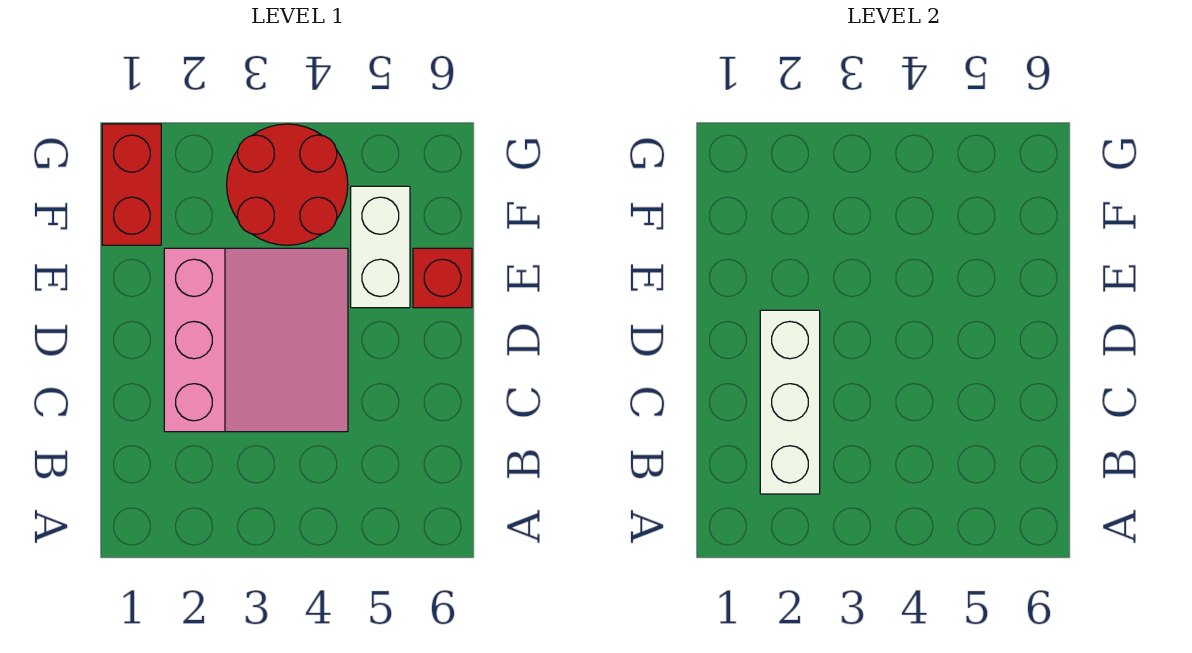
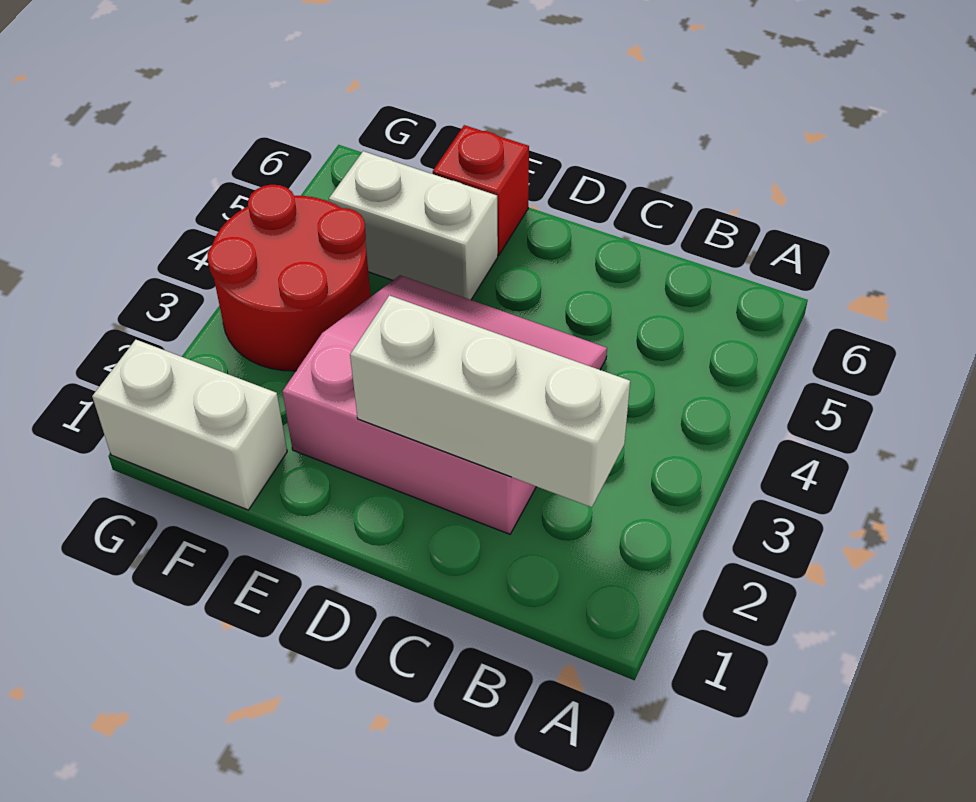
red brick F1:G1 level 1 -> white brick F1:G1 level 1

